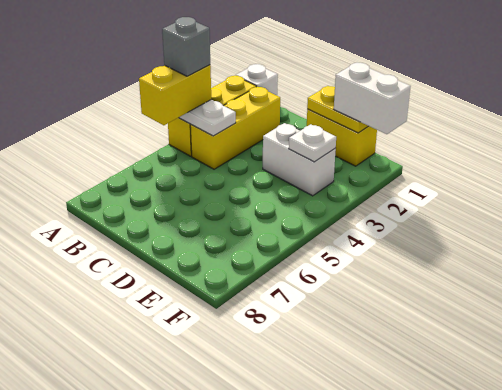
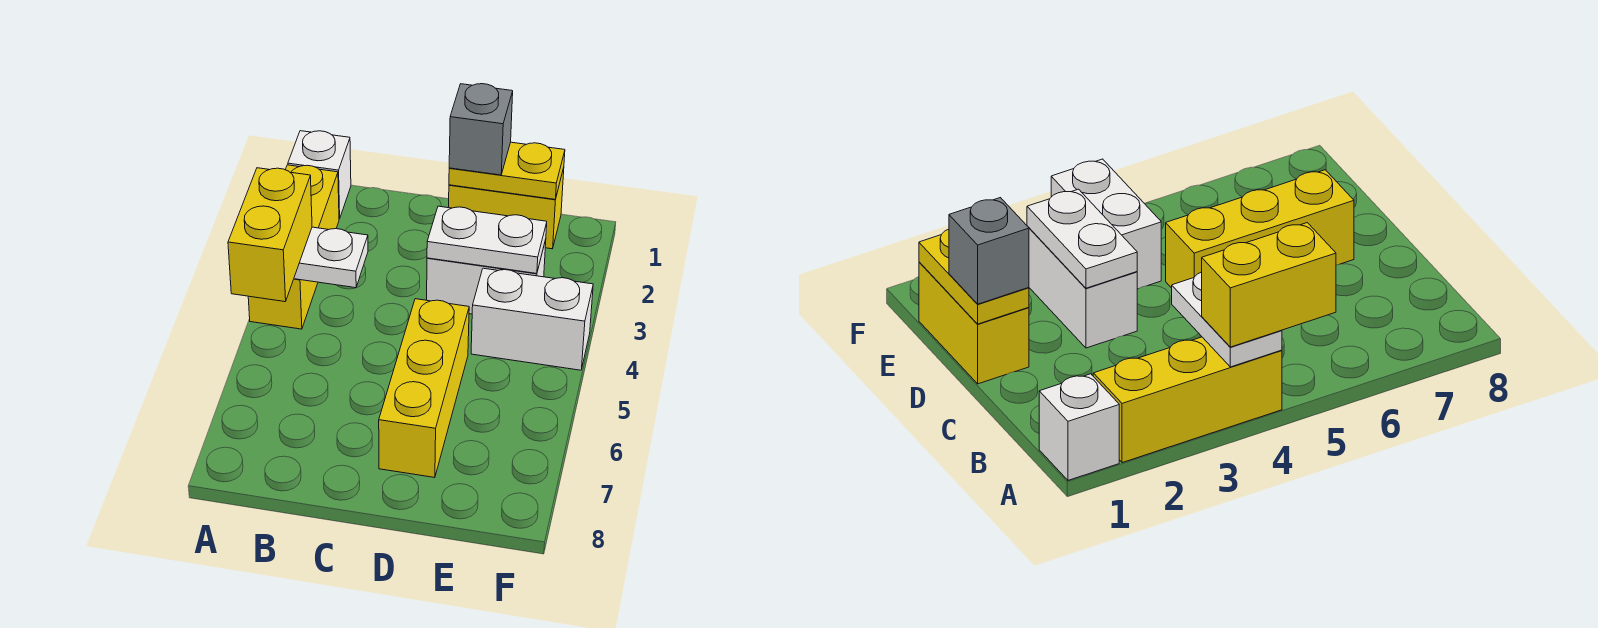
grey brick A4 level 4 -> grey brick D1 level 3
yellow brick B2:B4 level 1 -> yellow brick D5:D7 level 1
white brick E1:F1 level 3 -> white brick E4:F4 level 1
white plate E3 level 2 -> white plate D3:E3 level 2

